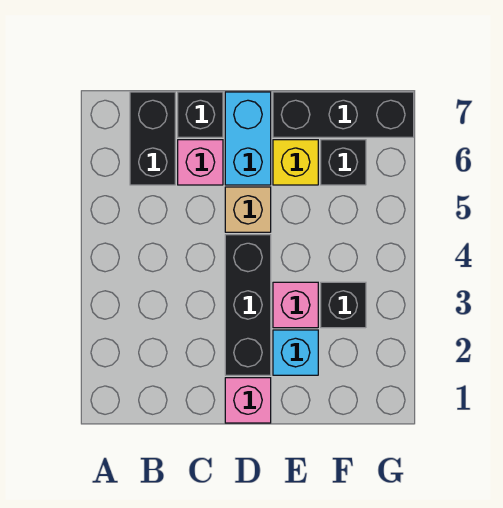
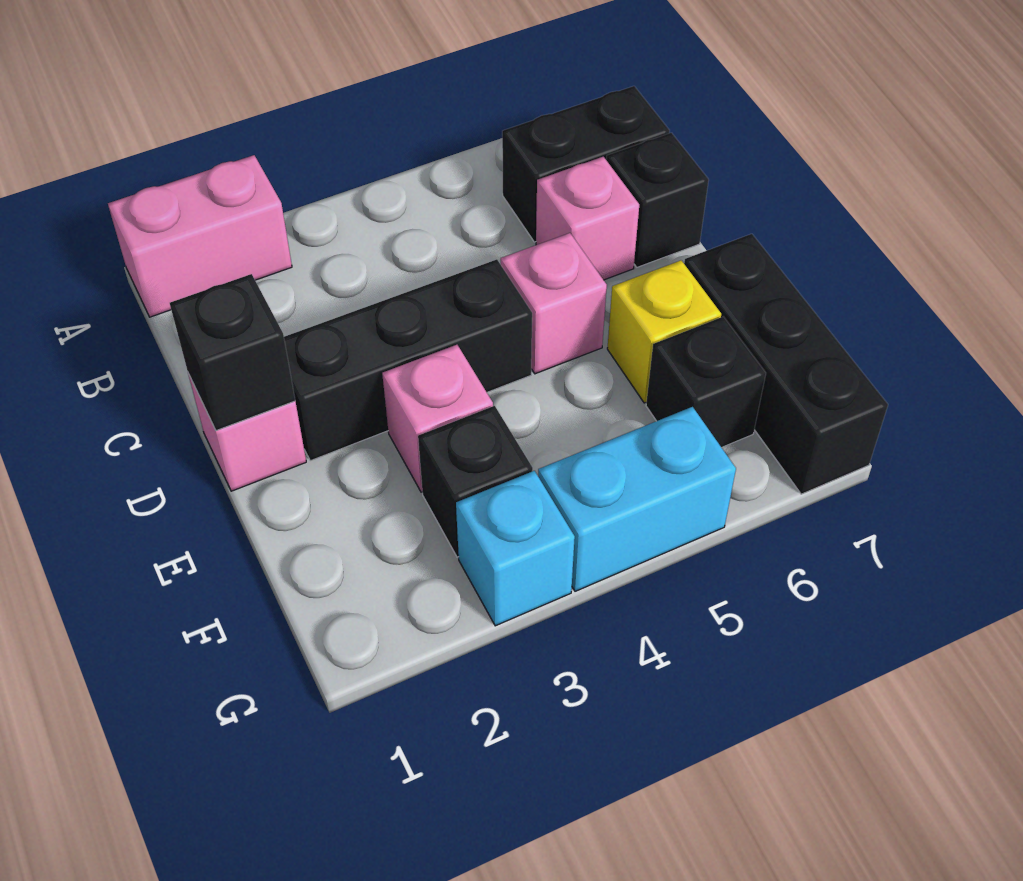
none -> pink brick A1:A2 level 1
none -> black brick D1 level 2
tan brick D5 level 1 -> pink brick D5 level 1
cyan brick D6:D7 level 1 -> cyan brick G4:G5 level 1
cyan brick E2 level 1 -> cyan brick G3 level 1

